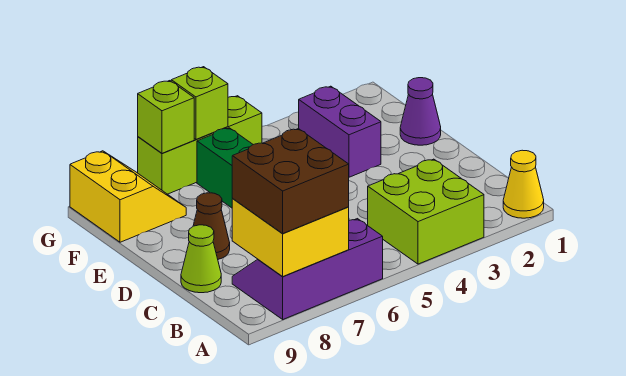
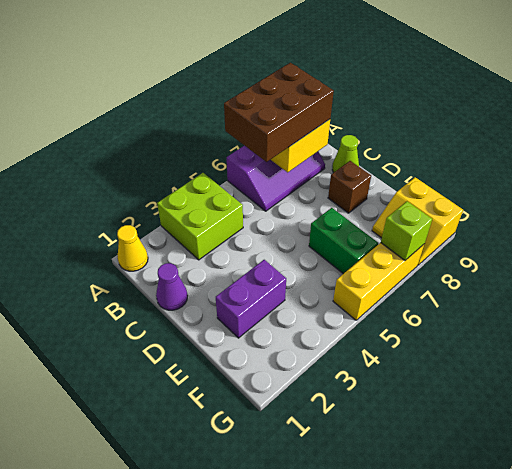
brown brick A7:B8 level 3 -> brown brick A6:B8 level 3
brown cone D8 level 1 -> brown brick D8 level 1
purple cone E1 level 1 -> purple cone C1 level 1
purple brick E3:F3 level 1 -> purple brick E2:E3 level 1
lime brick G5:G7 level 1 -> yellow brick G5:G7 level 1
lime brick G6 level 2 -> none

